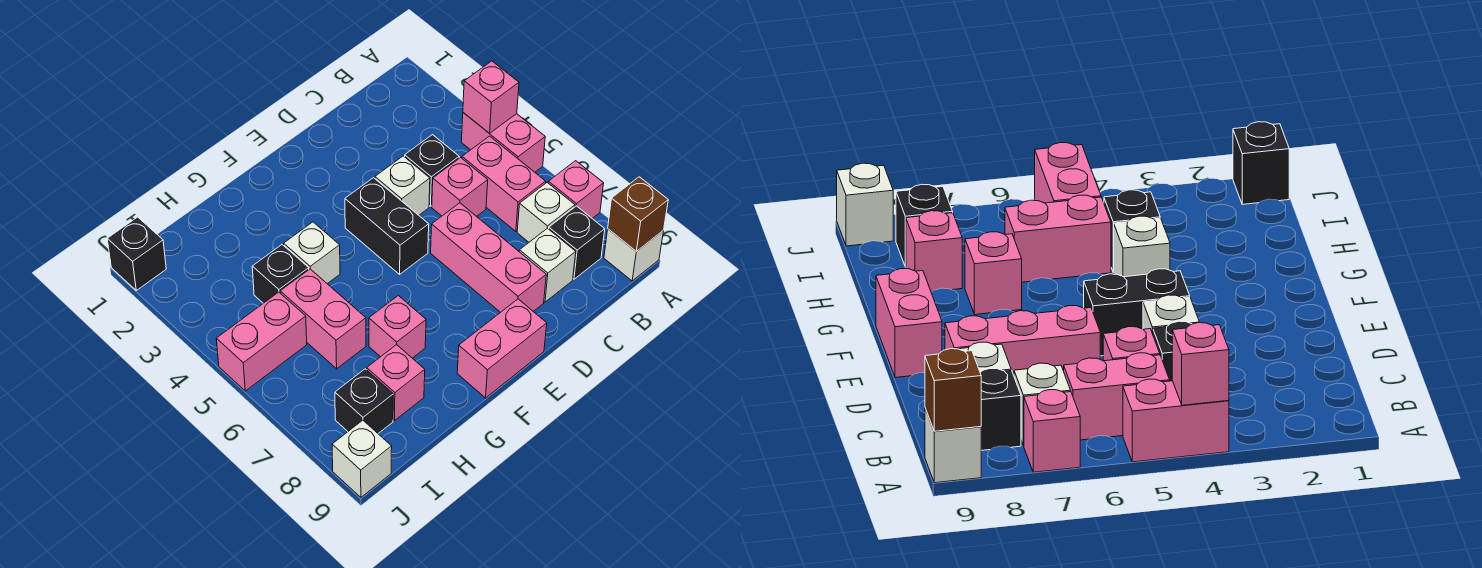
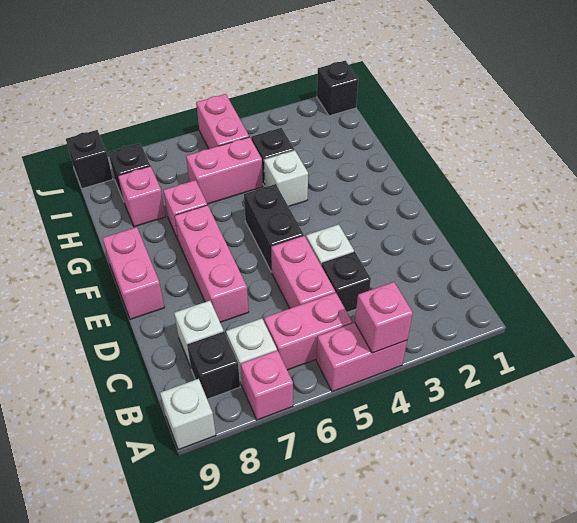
brown brick A9 level 2 -> none
pink brick C5 level 1 -> pink brick C5:D5 level 1
pink brick D6:D8 level 1 -> pink brick D7:F7 level 1
black brick E4:E5 level 1 -> black brick E5:F5 level 1
white brick J9 level 1 -> black brick J9 level 1

